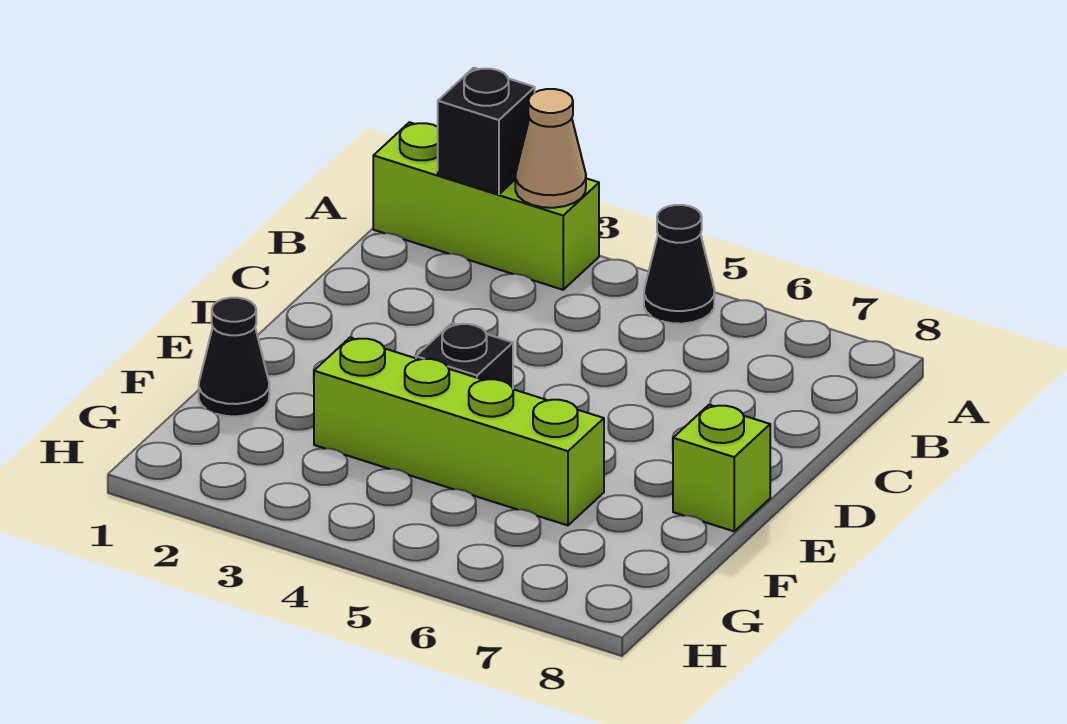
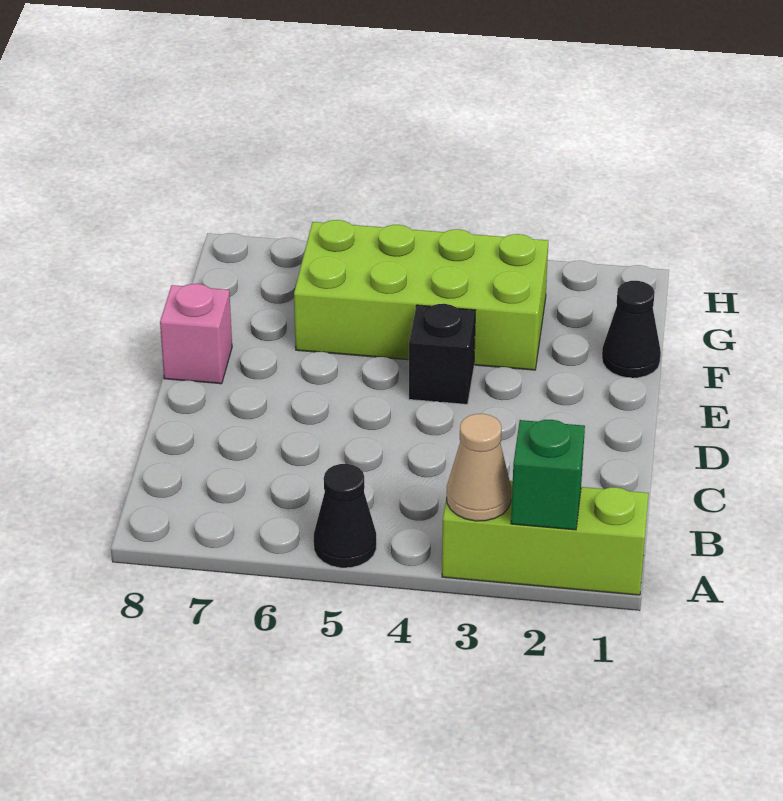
black brick A2 level 2 -> green brick A2 level 2
lime brick E8 level 1 -> pink brick E8 level 1
lime brick F3:F6 level 1 -> lime brick F3:G6 level 1

